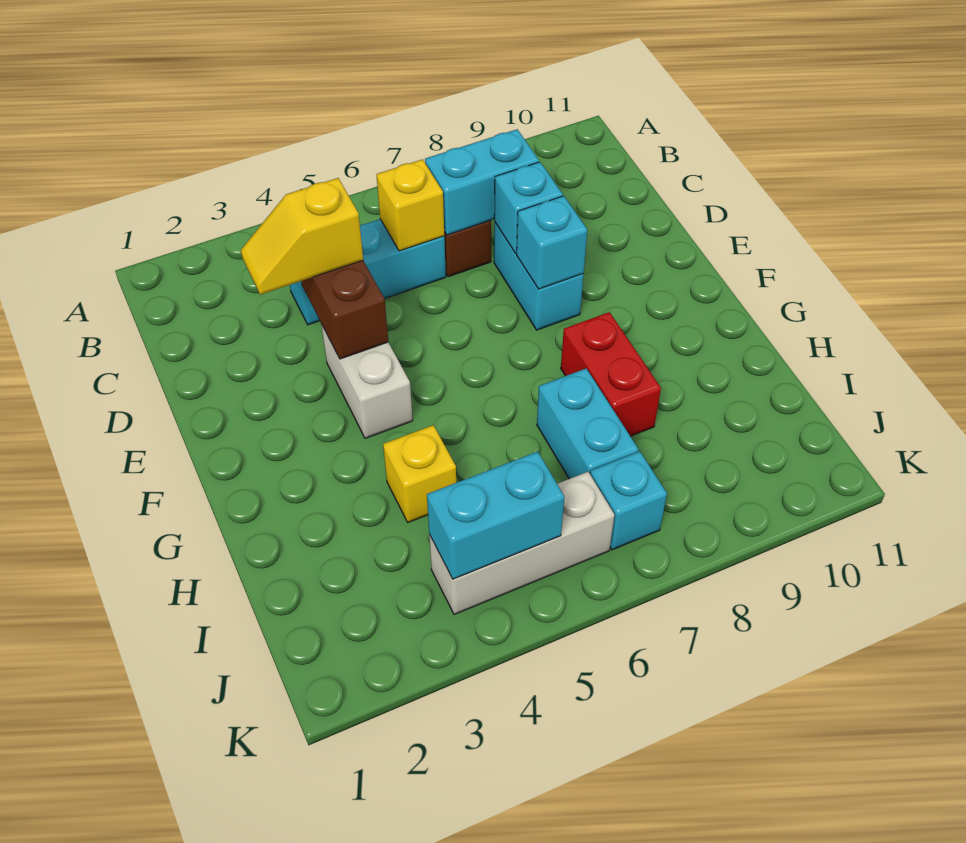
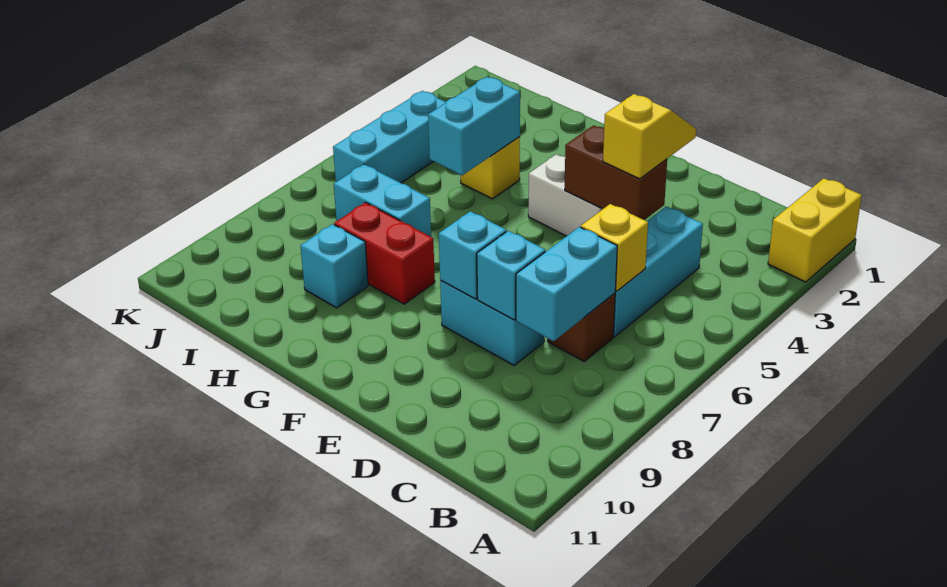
none -> yellow brick A1:A2 level 1
white brick J4:J6 level 1 -> cyan brick J4:J6 level 1
cyan brick J4:J5 level 2 -> cyan brick H4:H5 level 2
cyan brick J7 level 1 -> cyan brick H9 level 1

